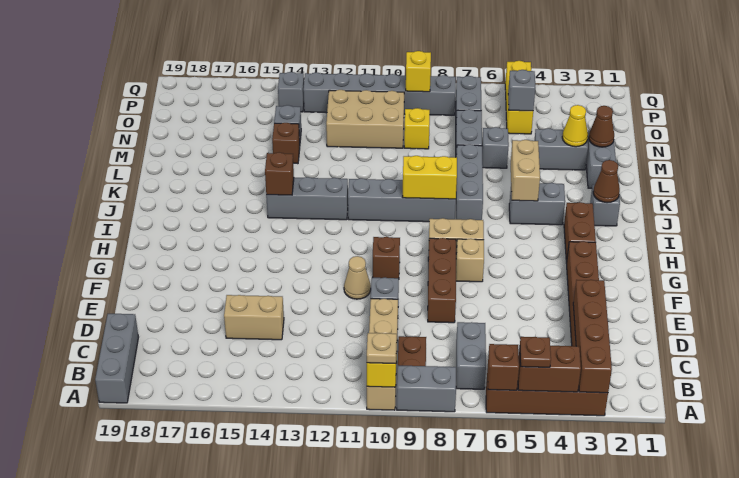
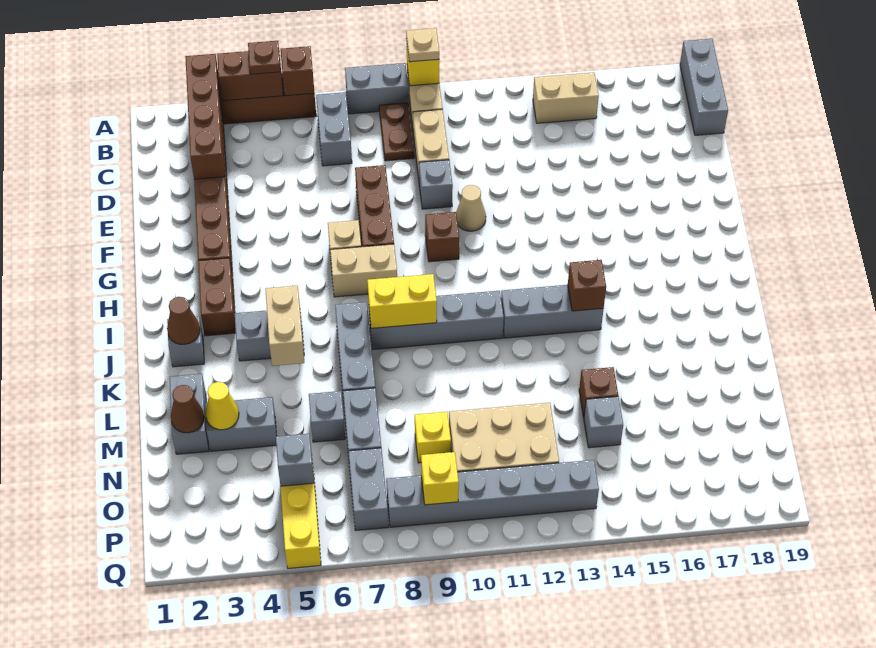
tan brick D14:D15 level 1 -> tan brick B14:B15 level 1
grey brick P14 level 1 -> none

